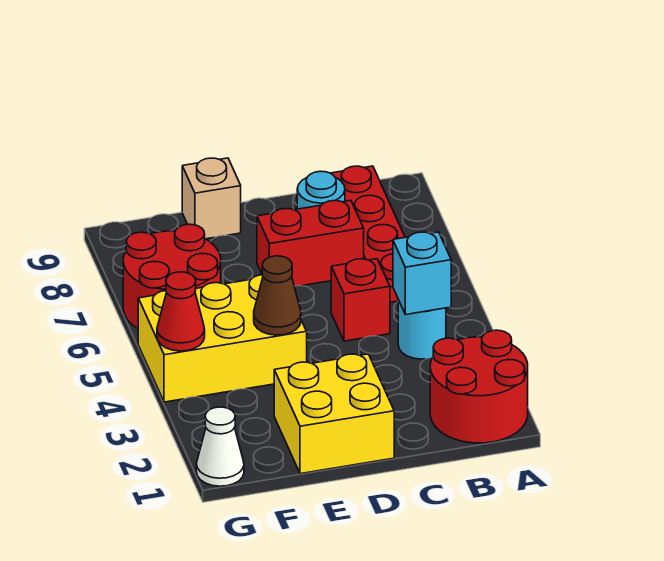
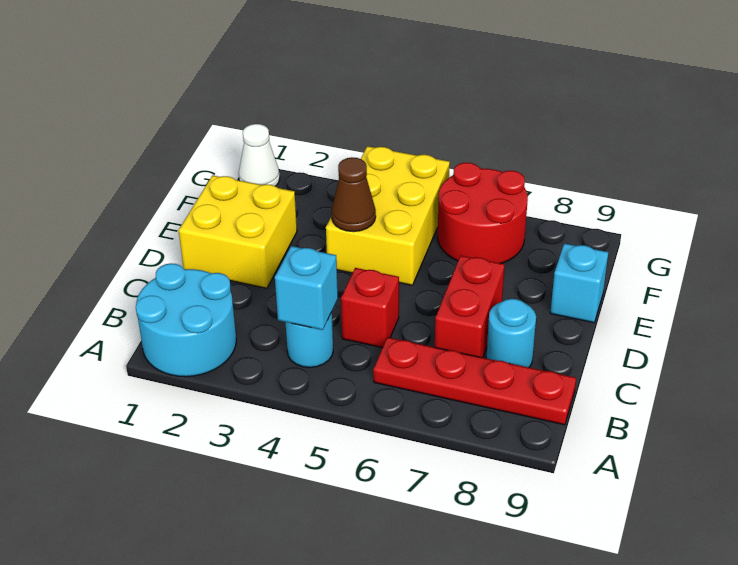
red round brick A1:B2 level 1 -> cyan round brick A1:B2 level 1
tan brick E9 level 1 -> cyan brick E9 level 1
red cone G4 level 2 -> none

